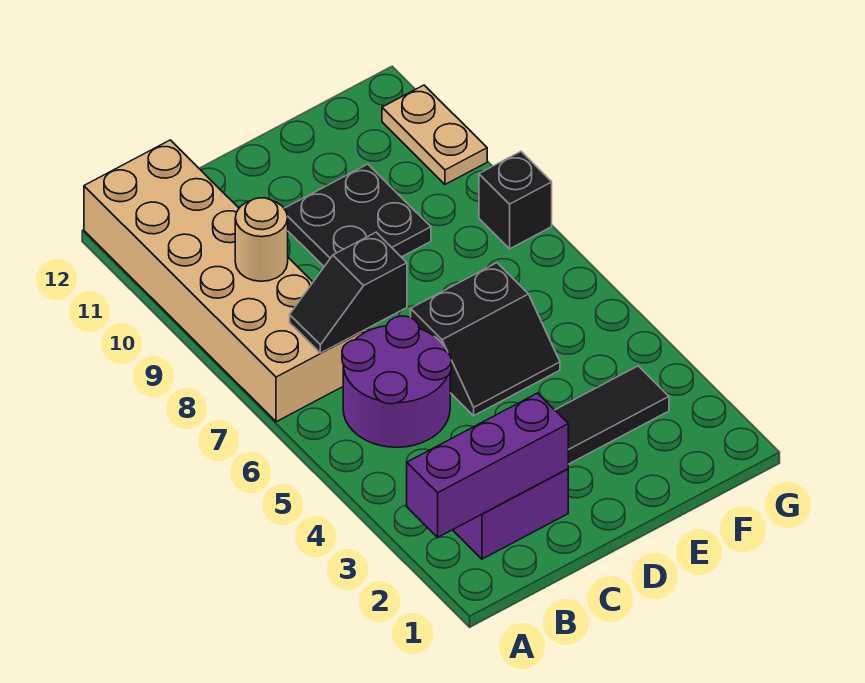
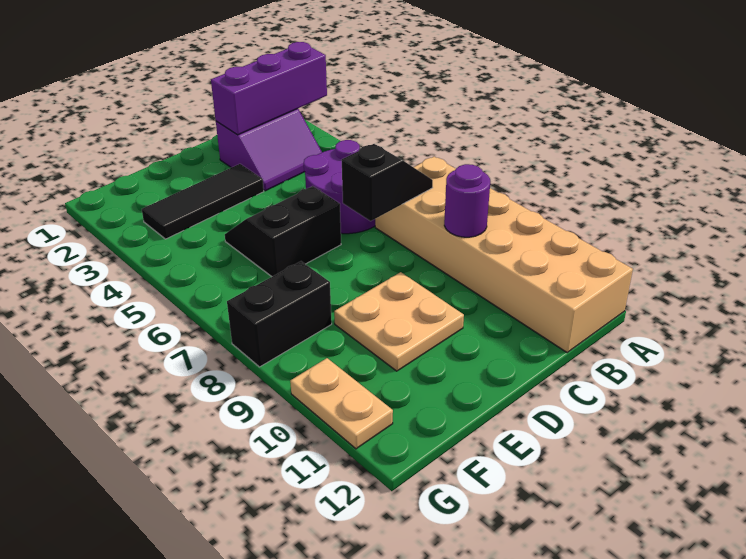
tan round brick B9 level 2 -> purple round brick B9 level 2
black plate D9:E10 level 1 -> tan plate D9:E10 level 1
black brick G8 level 1 -> black brick F8:G8 level 1

